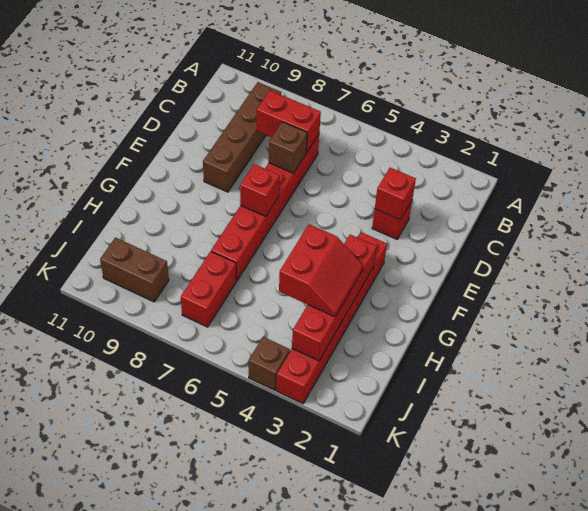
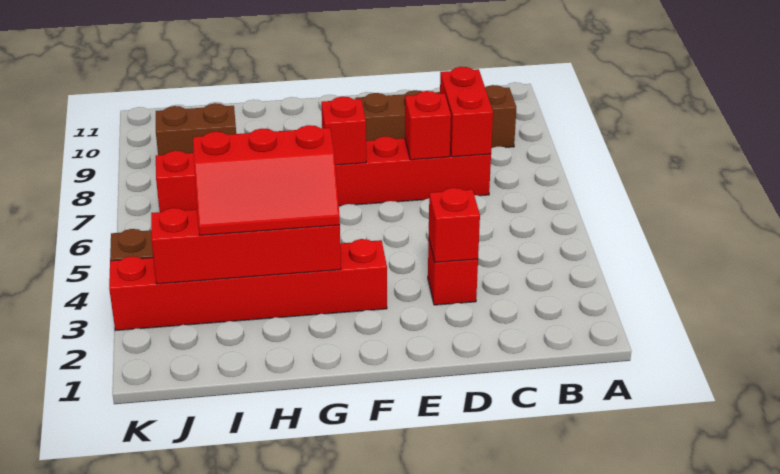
brown brick D7 level 2 -> red brick D7 level 2
red slope H3:I4 level 3 top 4 -> red slope G3:I4 level 3 top 4
brown brick J9:J10 level 1 -> brown brick I9:J9 level 1

